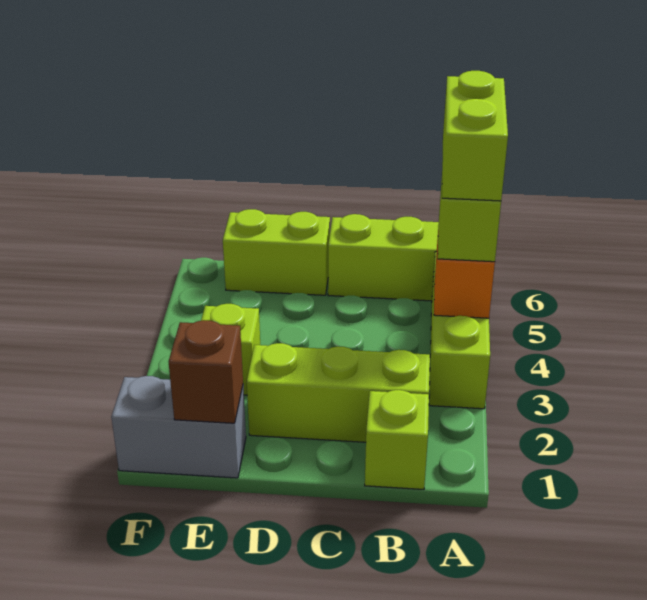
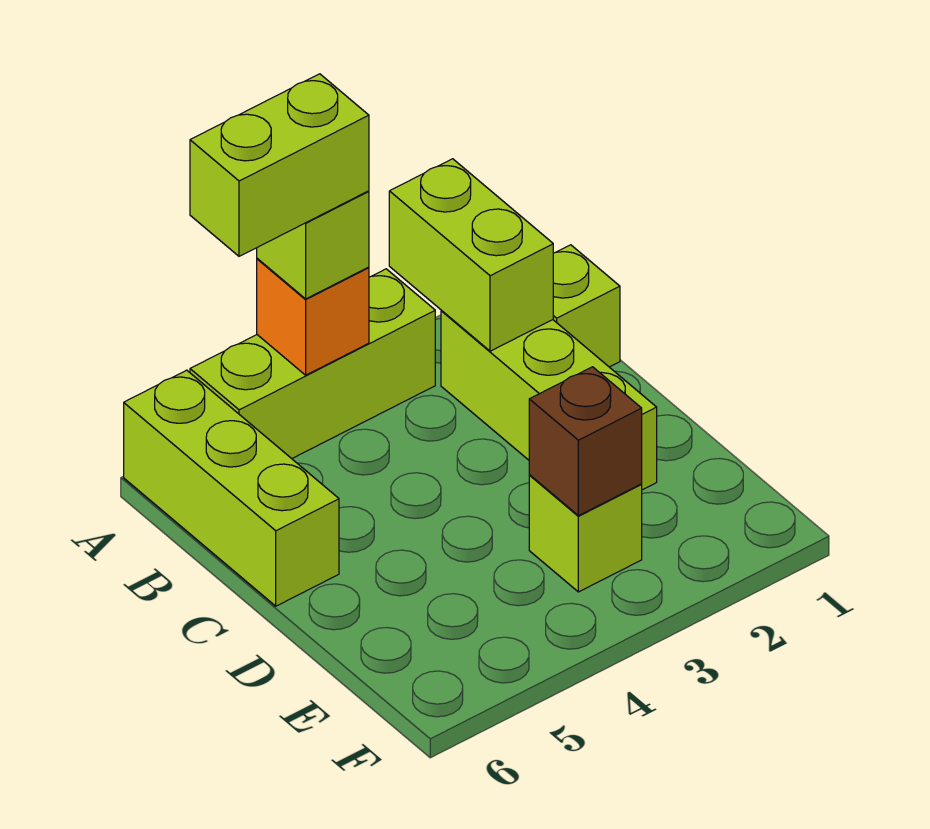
lime brick D6:E6 level 1 -> lime brick A2:B2 level 2
grey brick E1:F1 level 1 -> none
brown brick E1 level 2 -> brown brick E3 level 2

